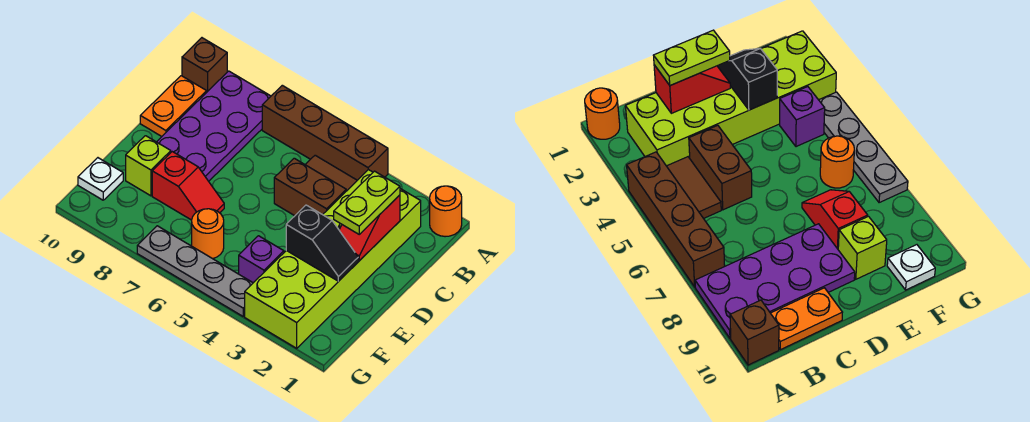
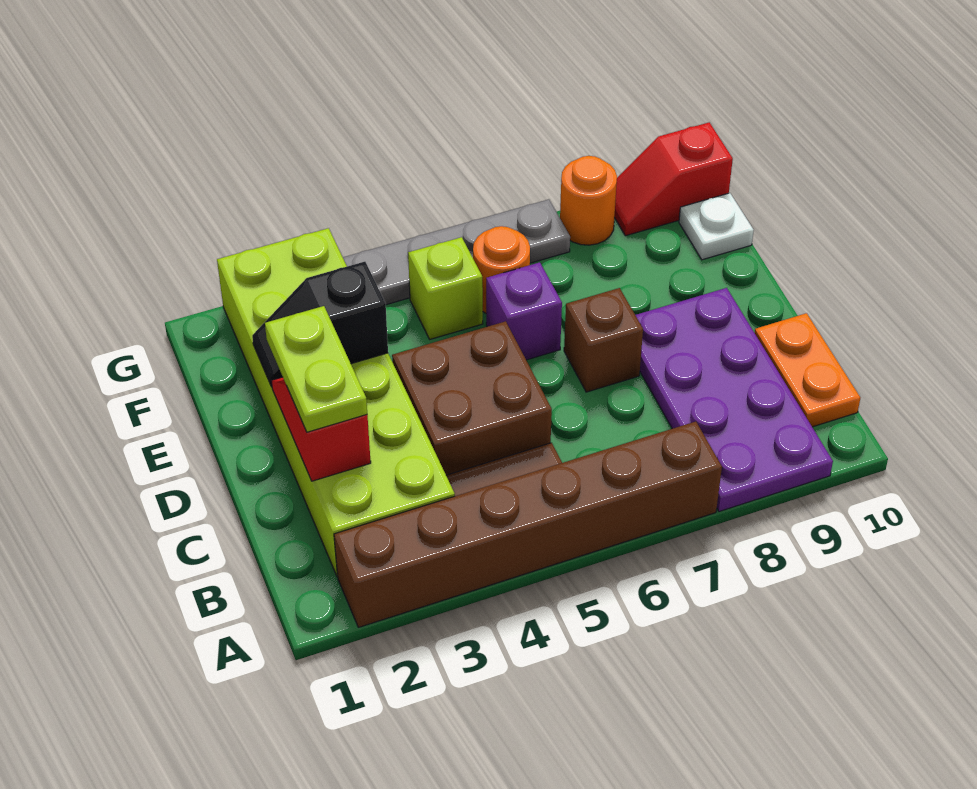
orange round brick A1 level 1 -> orange round brick G8 level 1
brown brick A4:A7 level 1 -> brown brick A2:A7 level 1
brown brick A10 level 1 -> brown brick D7 level 1
brown brick C4:C5 level 1 -> brown brick C4:D5 level 1
red slope E7:E8 level 1 top 8 -> red slope G9:G10 level 1 top 10
lime brick E9 level 1 -> lime brick F5 level 1
purple brick F4 level 1 -> purple brick E6 level 1

